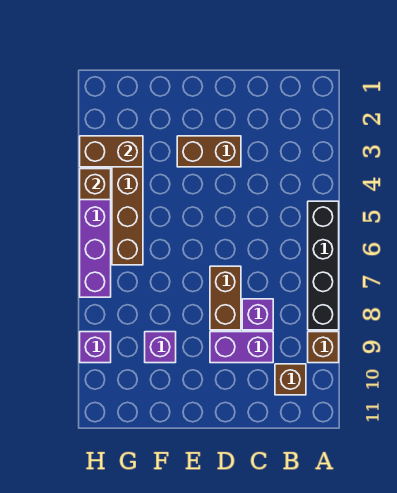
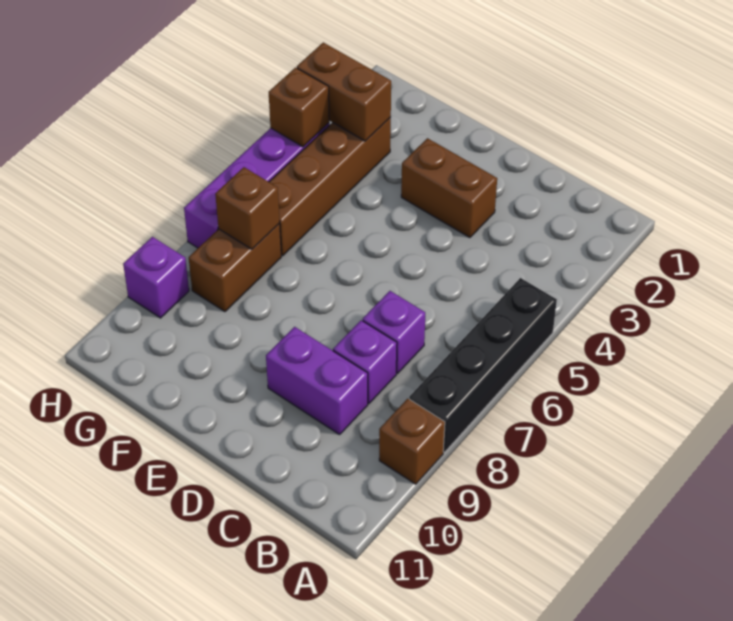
brown brick B10 level 1 -> brown brick G7 level 2
brown brick D7:D8 level 1 -> brown brick G7:G8 level 1
purple brick F9 level 1 -> purple brick C7 level 1

